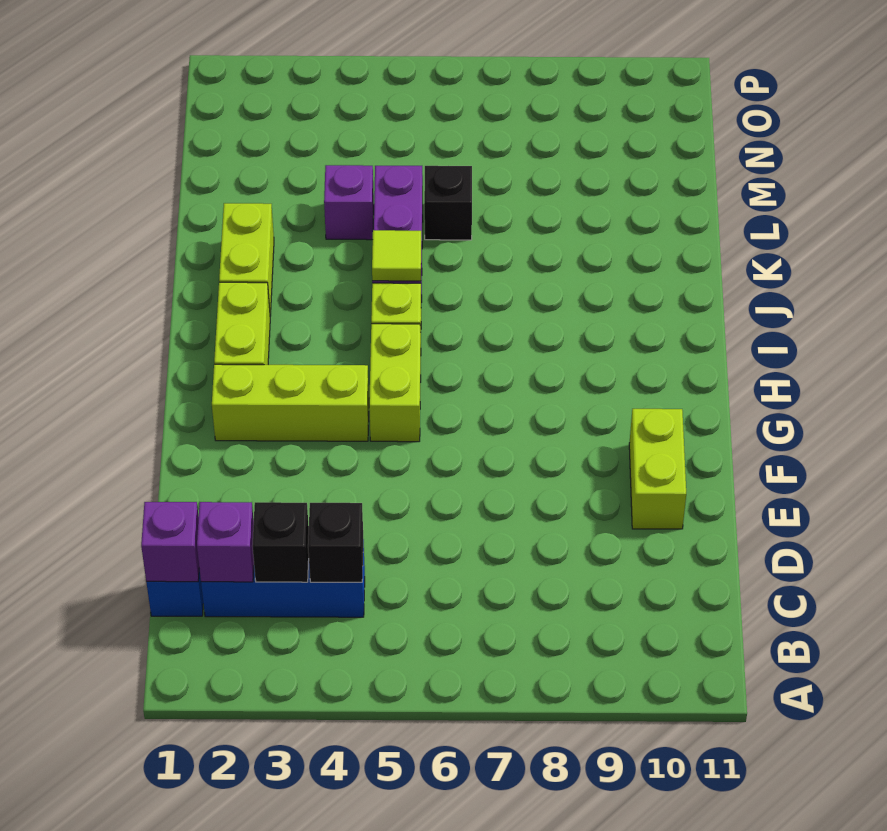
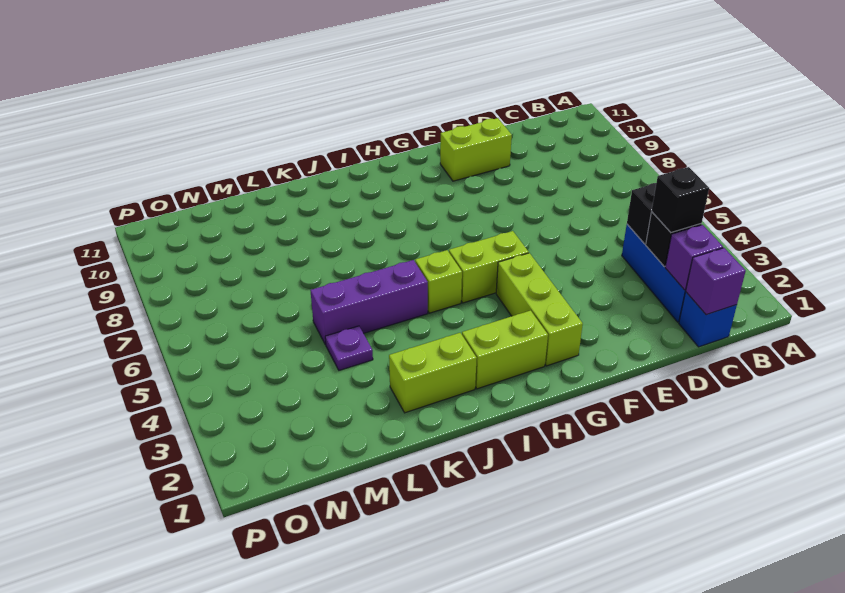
lime tile J5 level 2 -> none
purple brick L4 level 1 -> purple plate L4 level 1
black brick L6 level 1 -> black brick C3 level 3

